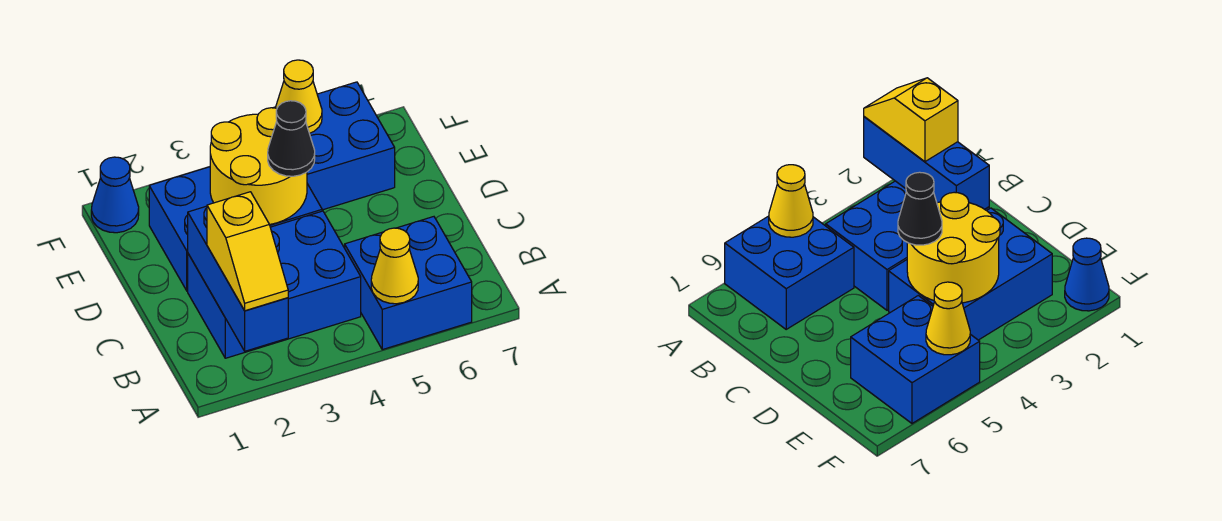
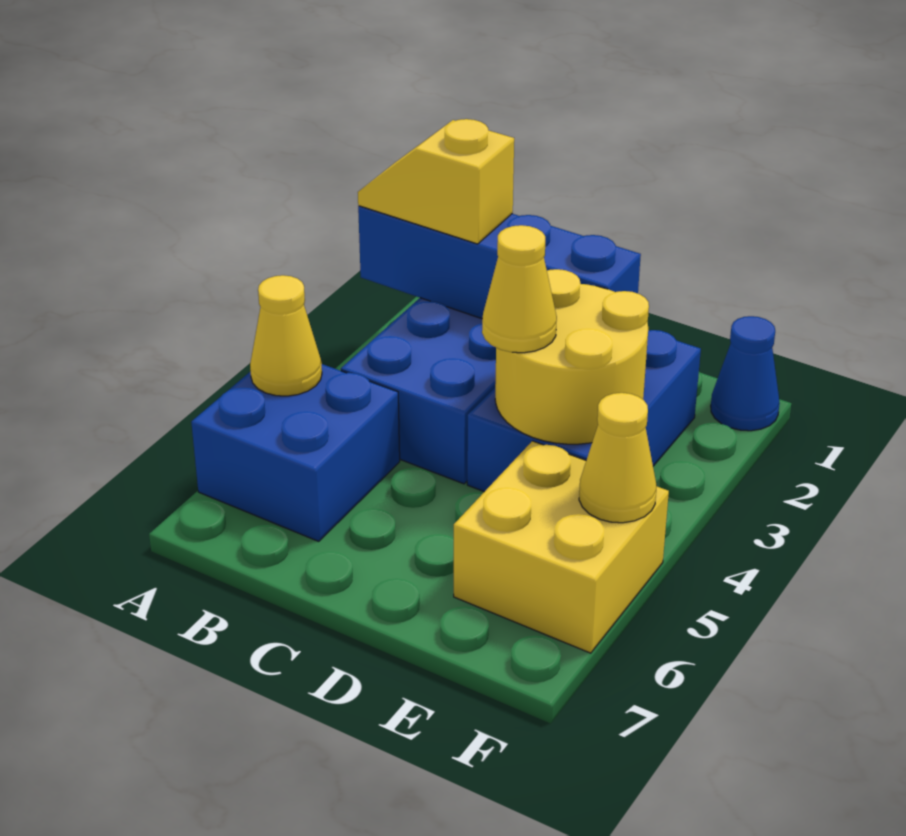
blue brick A2:C2 level 2 -> blue brick A2:D2 level 2
black cone D4 level 3 -> yellow cone D4 level 3
blue brick E5:F6 level 1 -> yellow brick E5:F6 level 1

